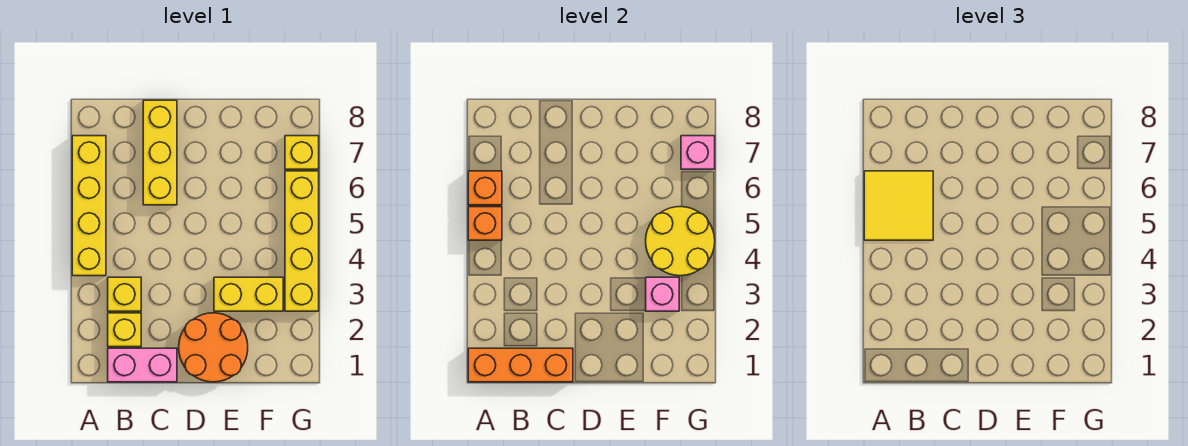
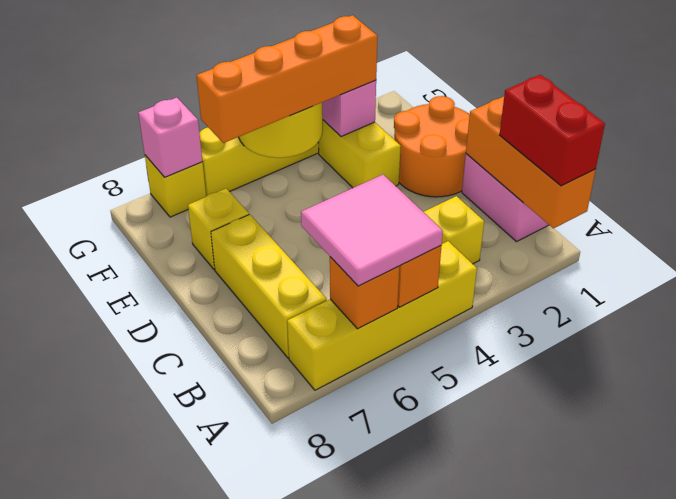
none -> red brick A1:B1 level 3
yellow tile A5:B6 level 3 -> pink tile A5:B6 level 3
yellow brick B2 level 1 -> yellow brick E7 level 1
yellow brick C6:C8 level 1 -> yellow brick B7:D7 level 1
none -> orange brick F3:F6 level 3

